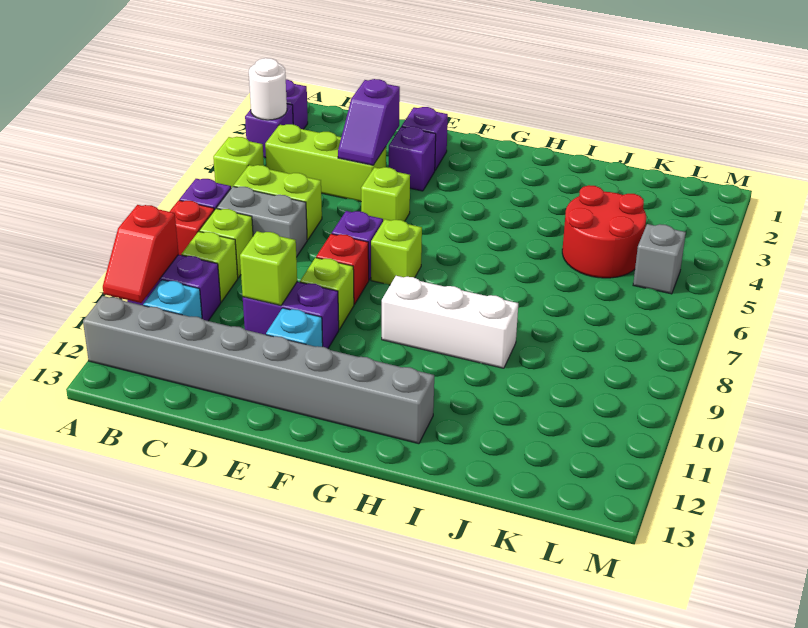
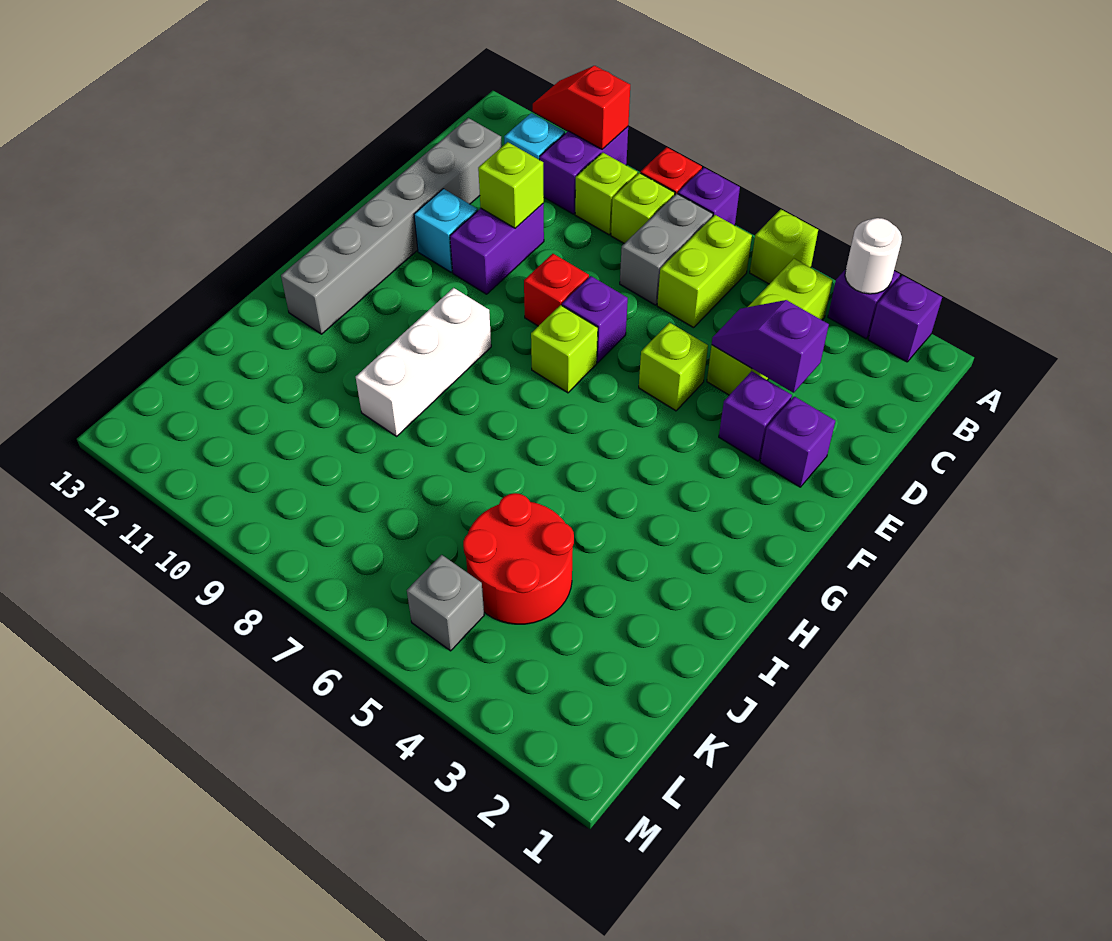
grey brick A12:H12 level 1 -> grey brick C12:H12 level 1
lime brick E9 level 1 -> none

